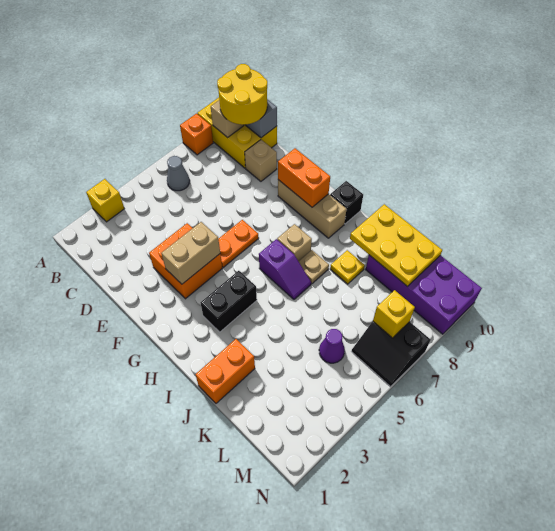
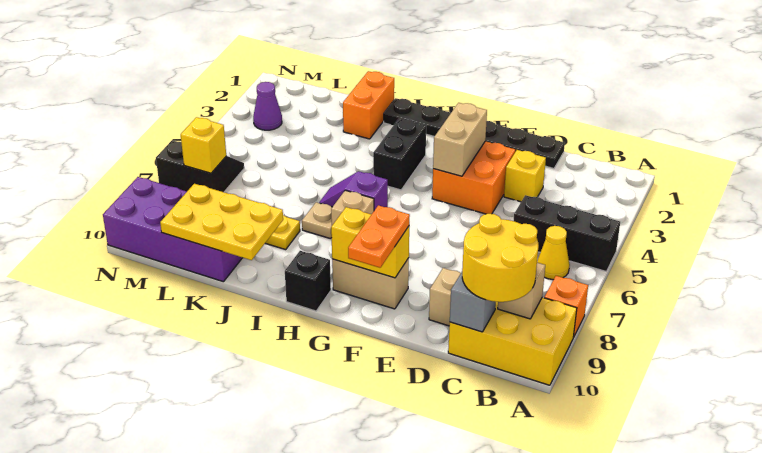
yellow brick A3 level 1 -> yellow brick D3 level 1
none -> black brick A5:C5 level 1
grey cone B6 level 1 -> yellow cone B6 level 1
none -> black plate D1:I1 level 1
orange plate F5:F6 level 1 -> orange plate F9:F10 level 3
tan brick F9:H9 level 1 -> tan brick F9:G9 level 1
orange brick F9:G9 level 2 -> yellow brick F9:G9 level 2
purple cone L5 level 1 -> purple cone M3 level 1

